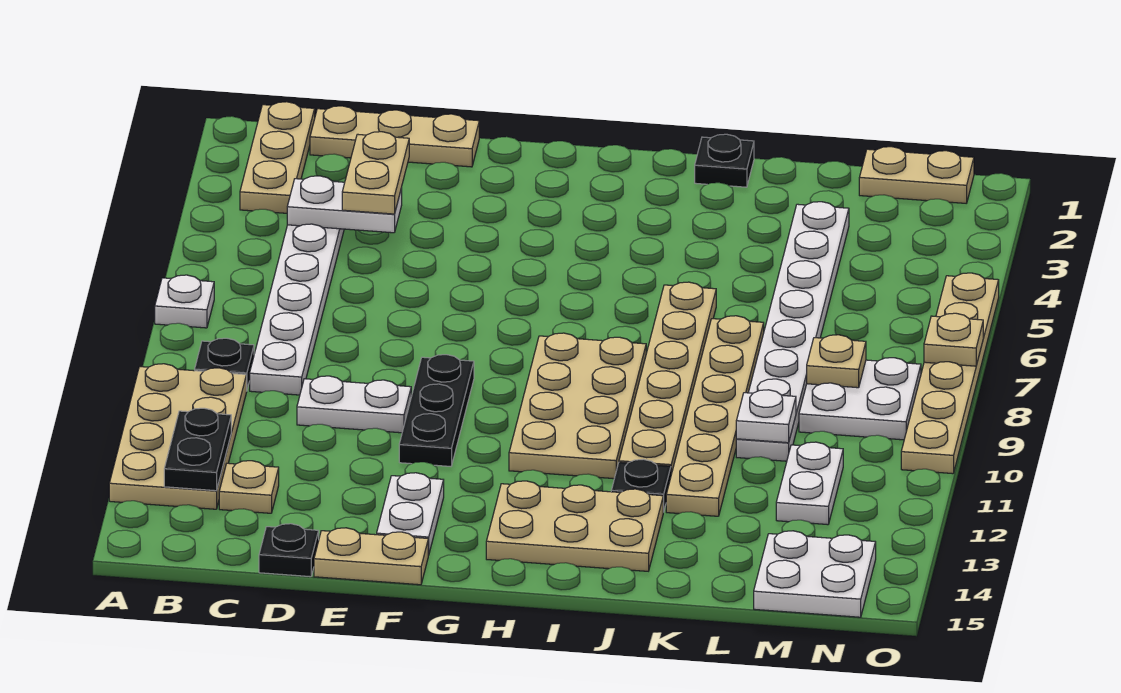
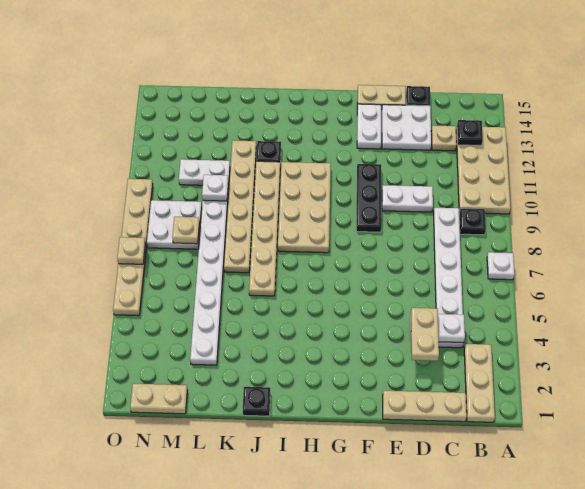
black plate B12:B13 level 2 -> black plate B13 level 2
tan plate H13:J14 level 1 -> none
white plate M11:M12 level 1 -> white plate L11:M11 level 1
white plate M14:N15 level 1 -> white plate D13:E14 level 1

